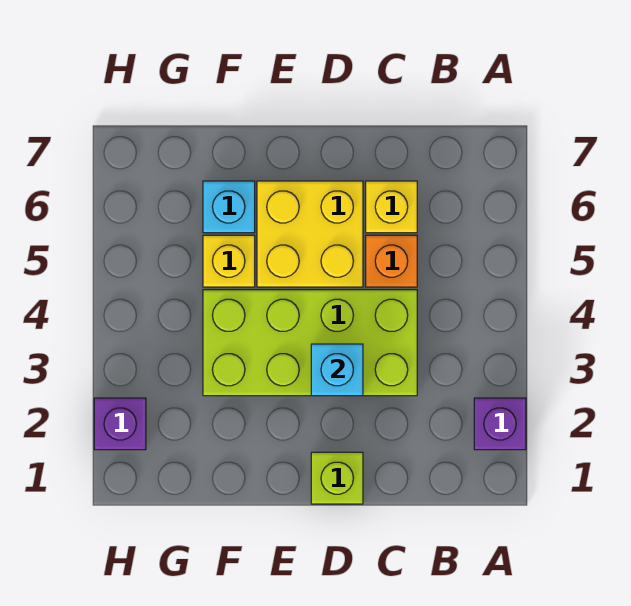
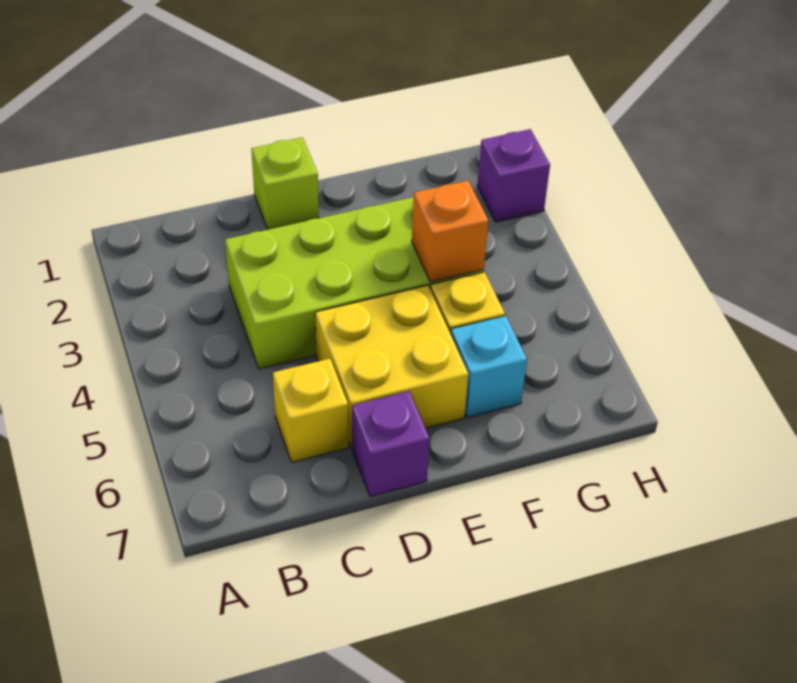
purple brick A2 level 1 -> purple brick D7 level 1
orange brick C5 level 1 -> orange brick F4 level 2
cyan brick D3 level 2 -> none

